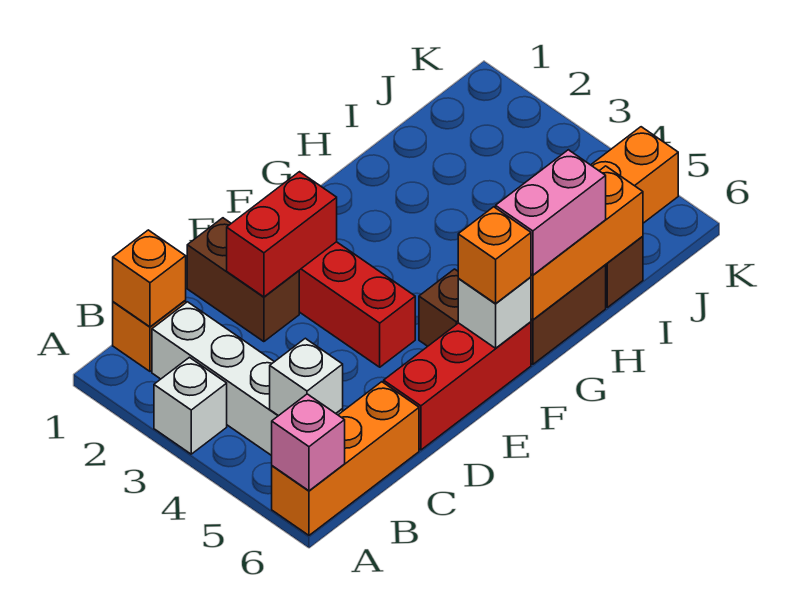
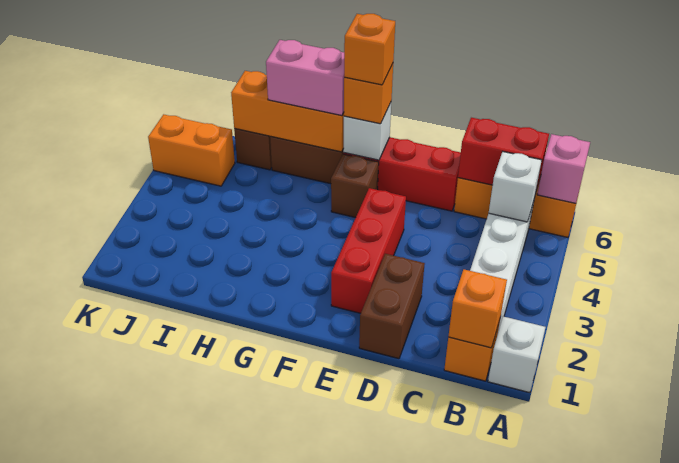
white brick A3 level 1 -> white brick A1 level 1
red brick D2:E2 level 2 -> red brick B6:C6 level 2
none -> orange brick F6 level 4

